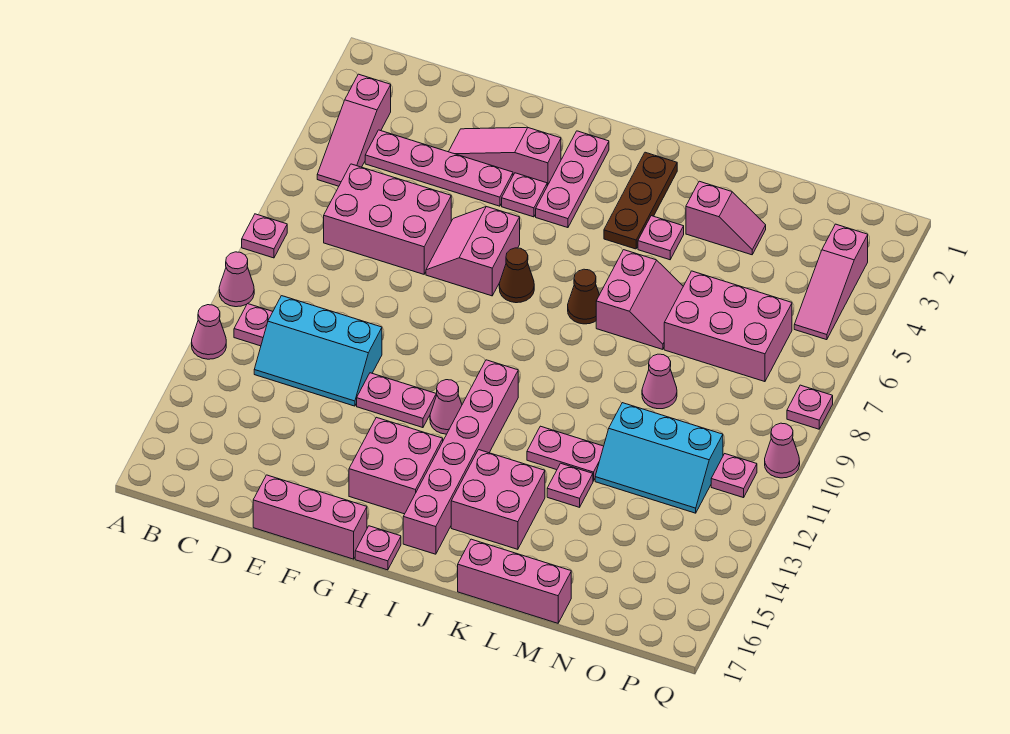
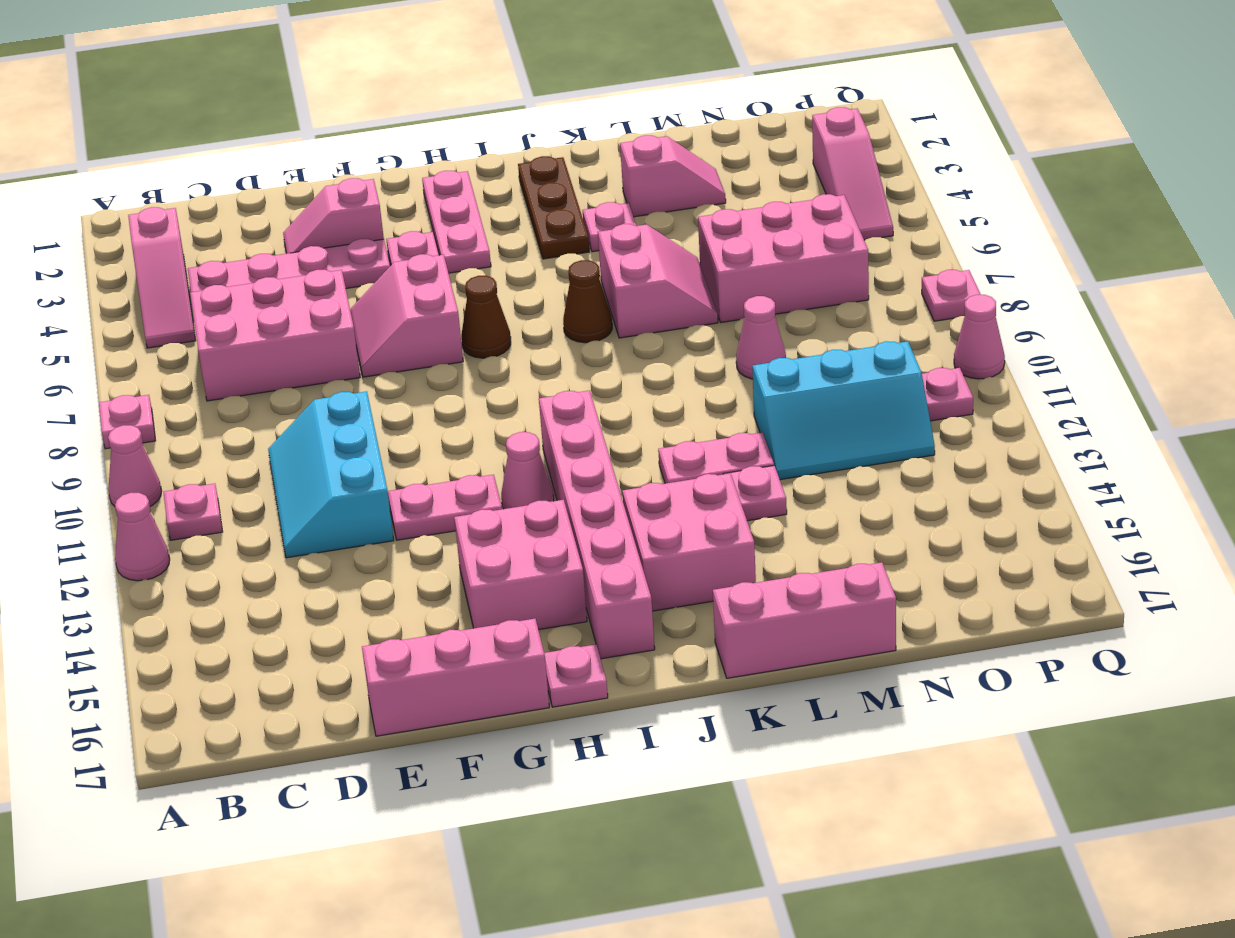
cyan slope C11:E12 level 1 top 11 -> cyan slope D10:E12 level 1 top E
pink slope E3:G3 level 1 top G -> pink slope E3:F3 level 1 top F

